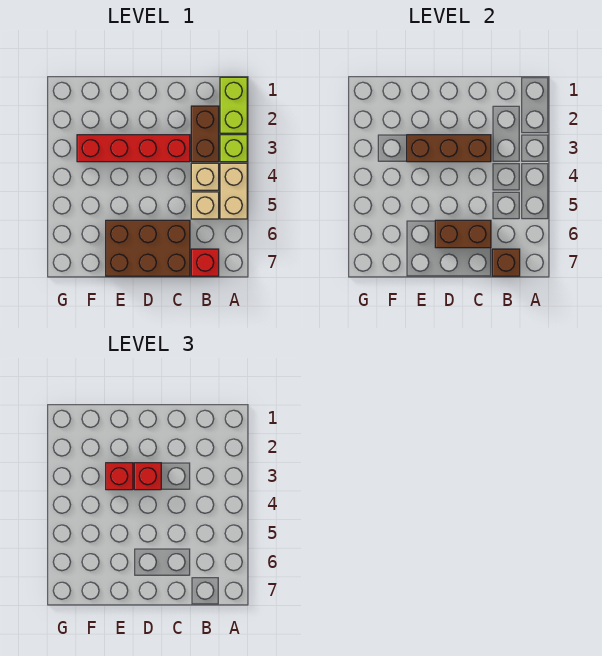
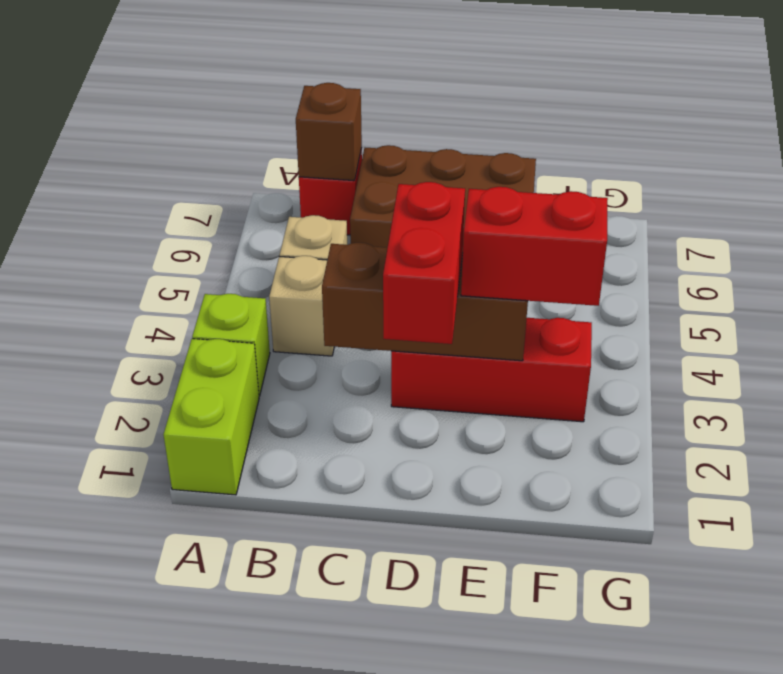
tan brick A4:A5 level 1 -> none
brown brick B2:B3 level 1 -> none
red brick C3:F3 level 1 -> red brick D3:F3 level 1
brown brick C6:D6 level 2 -> none
red brick D3 level 3 -> red brick D2:D3 level 3
red brick E3 level 3 -> red brick E3:F3 level 3

